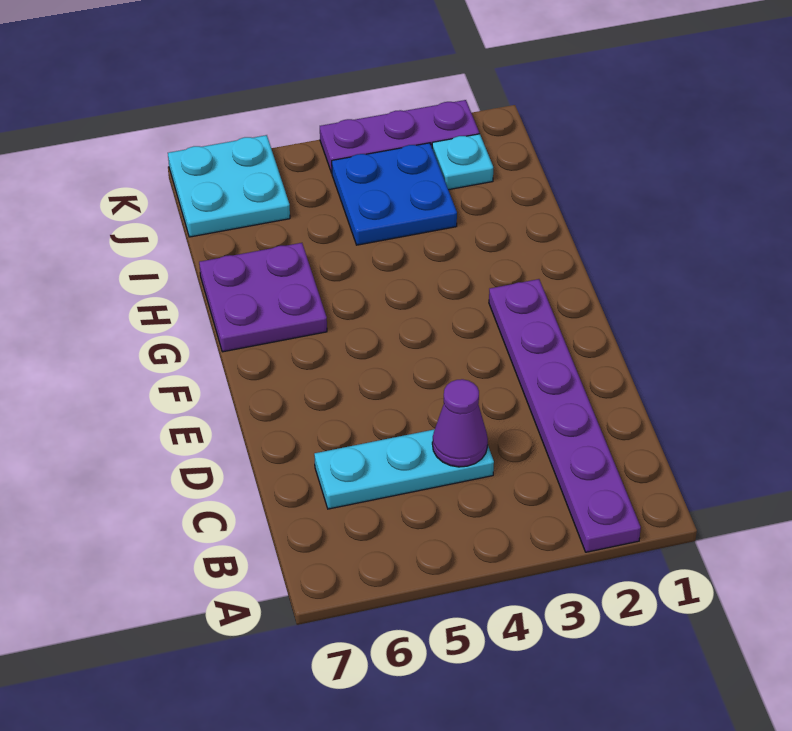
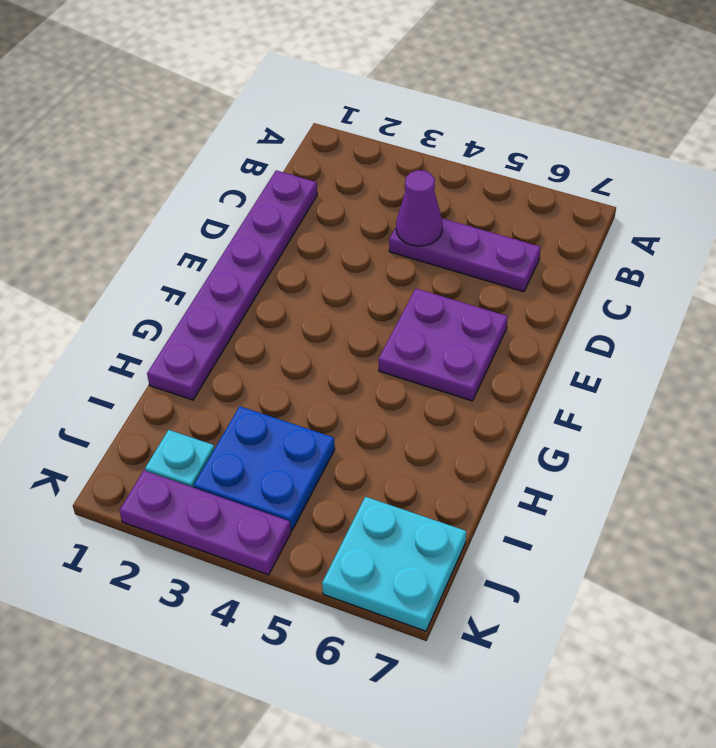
purple plate A2:F2 level 1 -> purple plate C1:H1 level 1
cyan plate C4:C6 level 1 -> purple plate C4:C6 level 1
purple plate G6:H7 level 1 -> purple plate E5:F6 level 1

